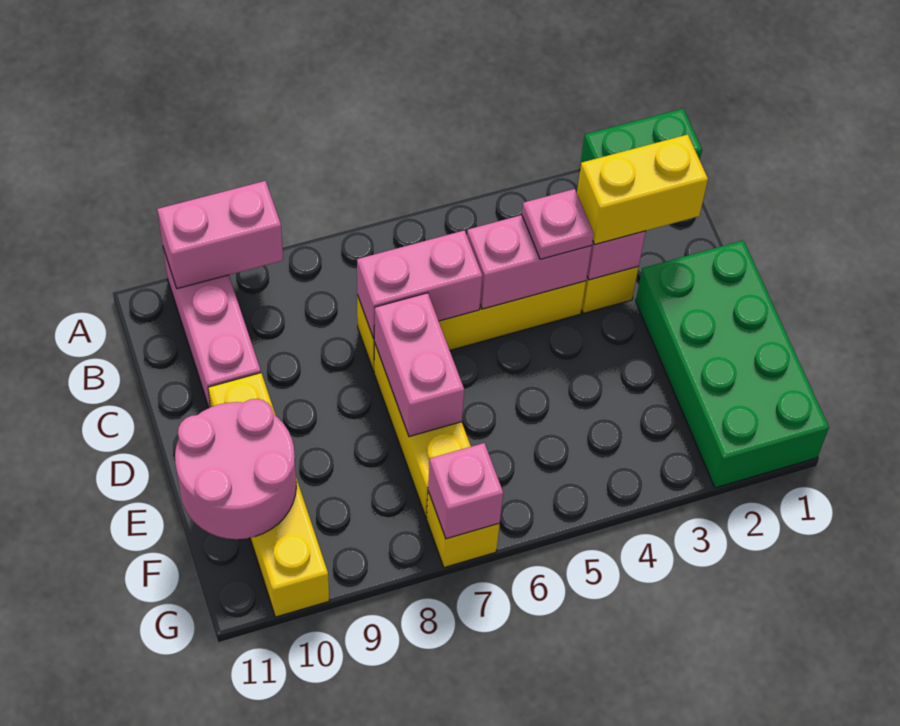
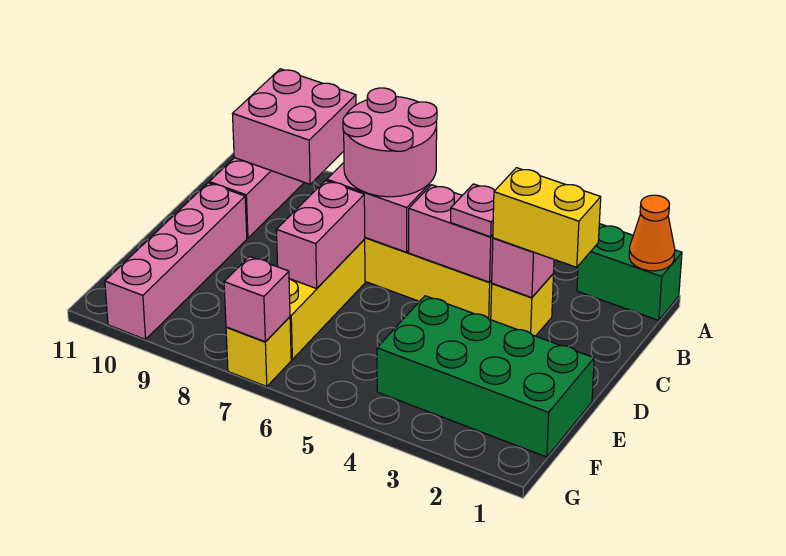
none -> orange cone A1 level 2
pink brick A9:A10 level 2 -> pink brick A9:B10 level 2
green brick D1:G2 level 1 -> green brick E1:F4 level 1
yellow brick D10:G10 level 1 -> pink brick D10:G10 level 1
pink round brick E10:F11 level 2 -> pink round brick B6:C7 level 3

